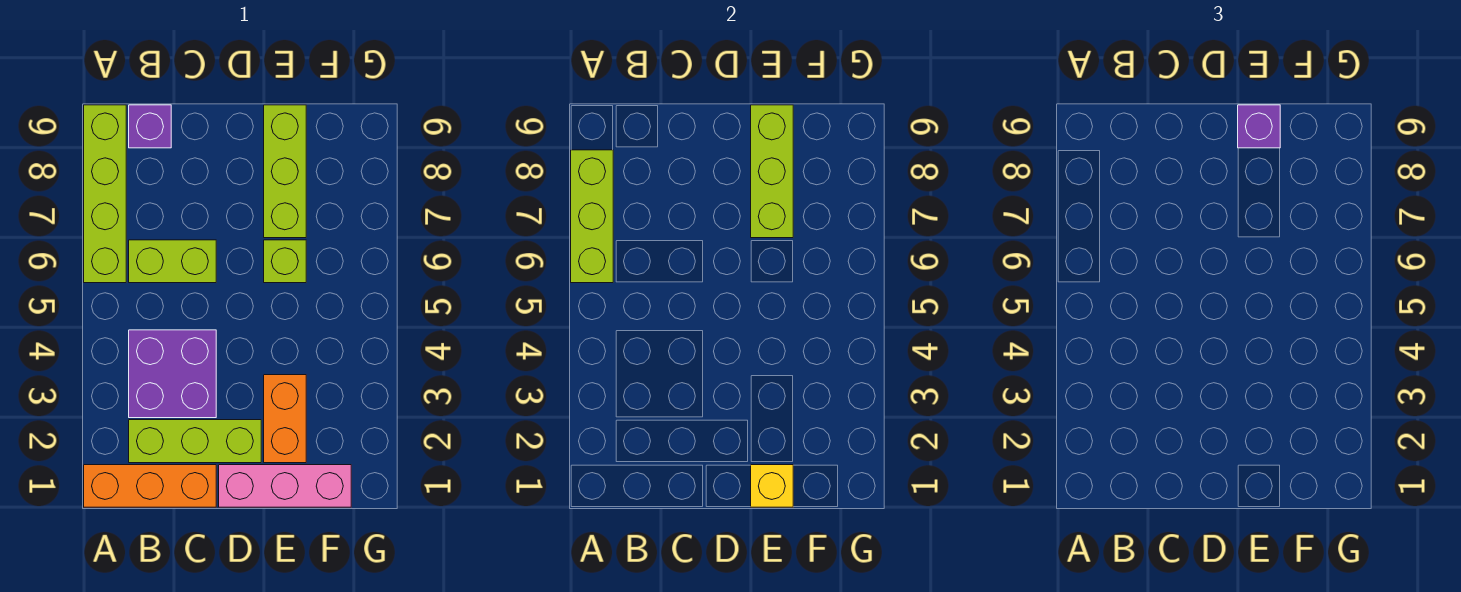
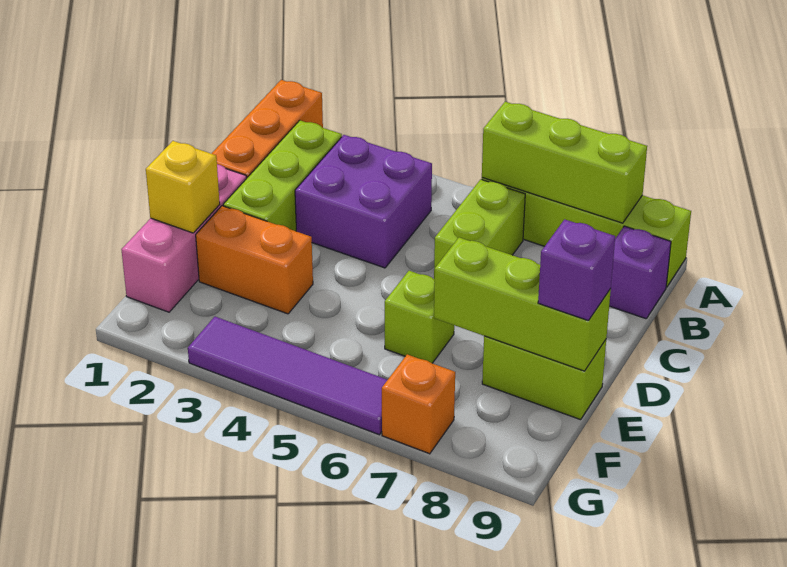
lime brick E7:E9 level 1 -> lime brick E8:E9 level 1
none -> purple tile G3:G6 level 1
none -> orange brick G7 level 1

